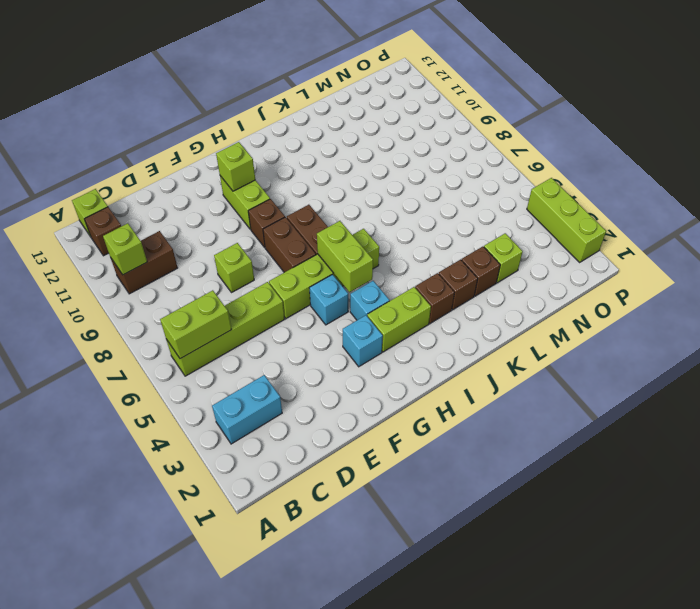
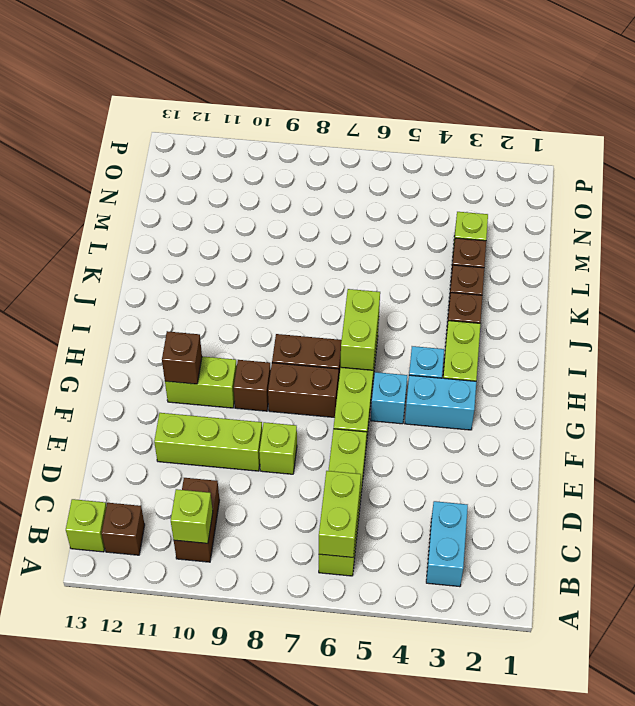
cyan brick G3 level 1 -> cyan brick G3:G4 level 1
lime brick G11 level 2 -> brown brick G11 level 2
lime brick H5:H6 level 2 -> lime brick H6:I6 level 2
lime brick P2:P4 level 1 -> lime brick E9:E11 level 1

